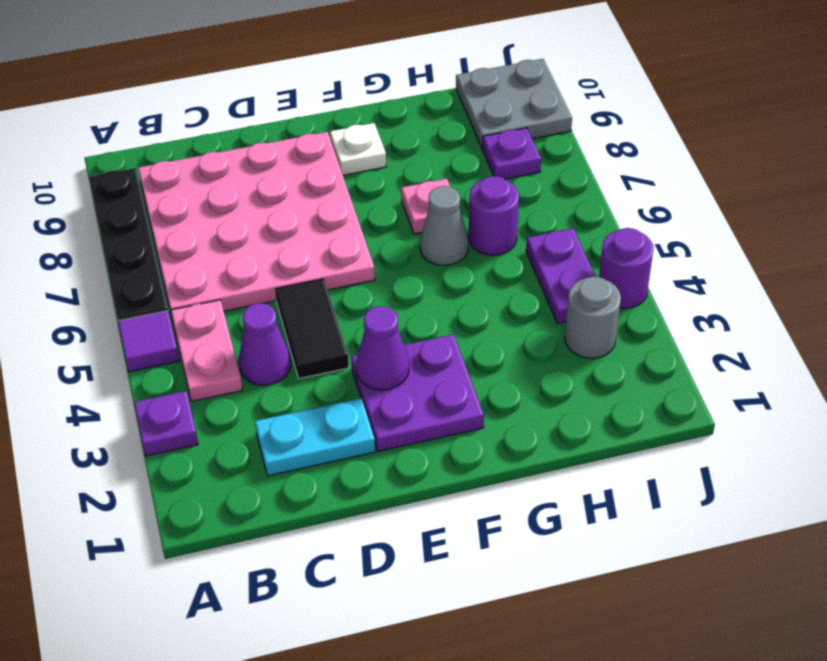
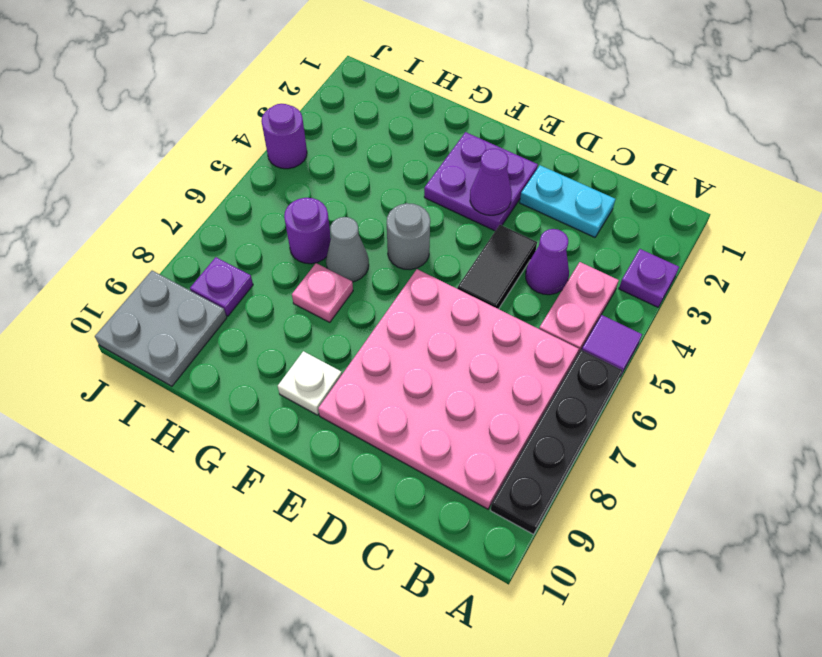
grey round brick I3 level 1 -> grey round brick F5 level 1
purple plate I4:I5 level 1 -> none

